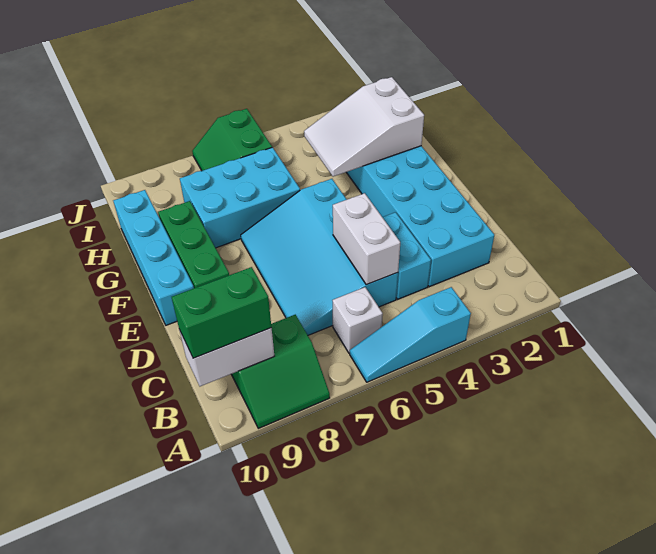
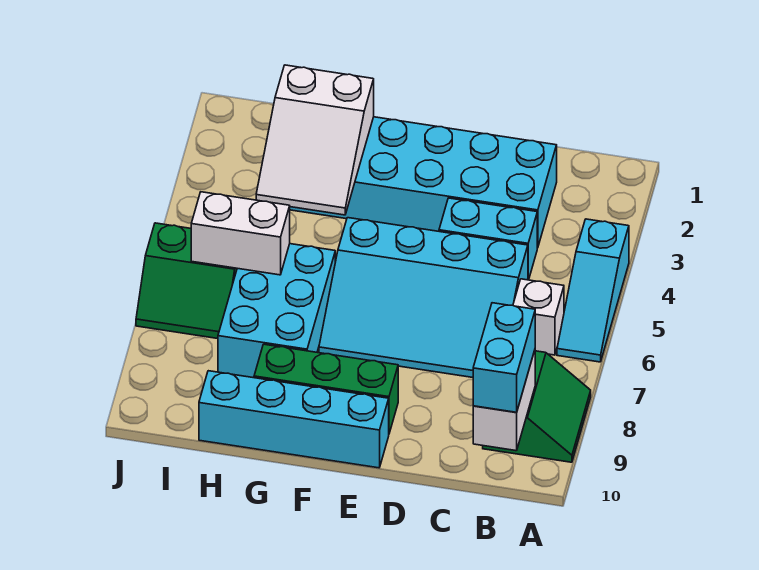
green brick B9:B10 level 3 -> cyan brick B9:B10 level 3
white brick C5:D5 level 2 -> white brick H6:I6 level 2

